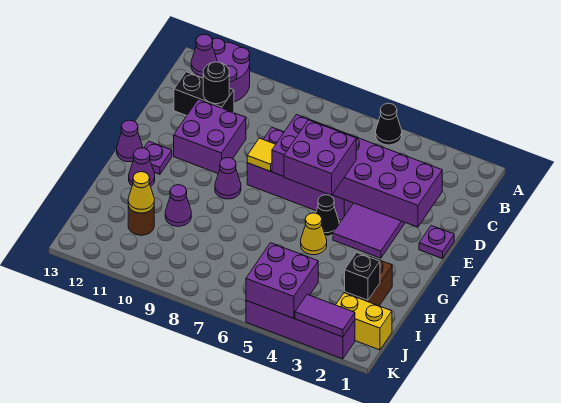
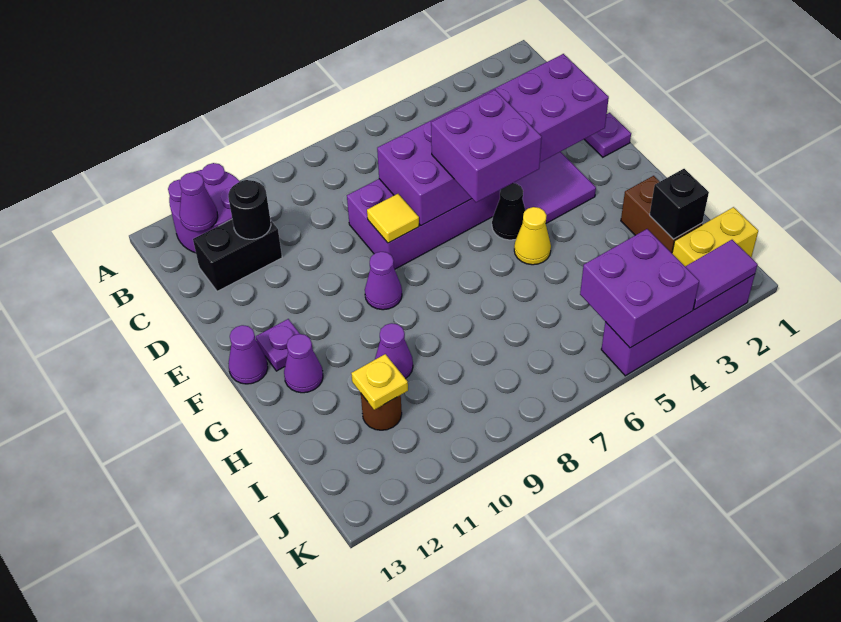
black cone A5 level 1 -> none
purple brick D10:E11 level 1 -> none
yellow cone I11 level 2 -> yellow plate I11 level 2

